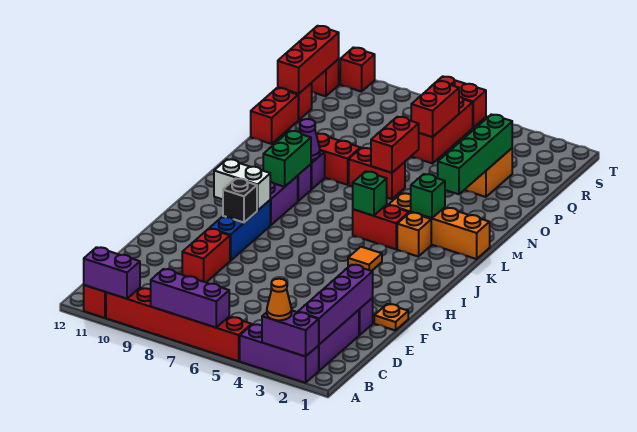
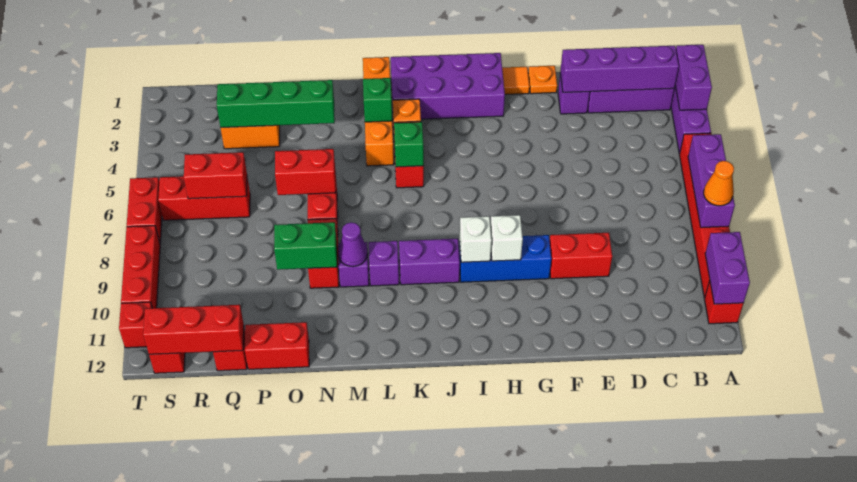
orange cone A3 level 3 -> orange cone A8 level 3
none -> purple brick H1:K2 level 1
black brick H9 level 2 -> white brick H9 level 2
orange tile I4 level 1 -> orange tile G1 level 1
white brick I9:I10 level 2 -> white brick I9 level 2
green brick K9:L9 level 2 -> green brick N9:O9 level 2
none -> red brick T8:T10 level 1

